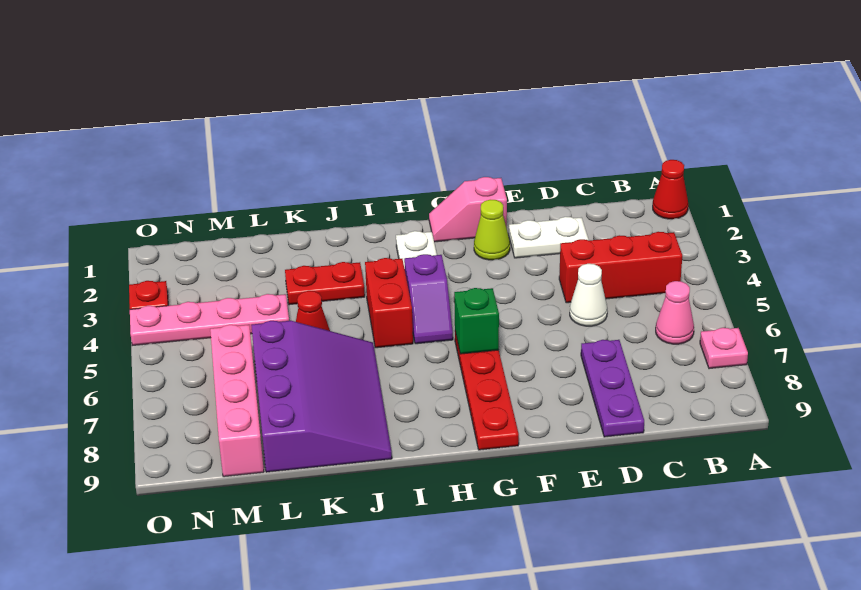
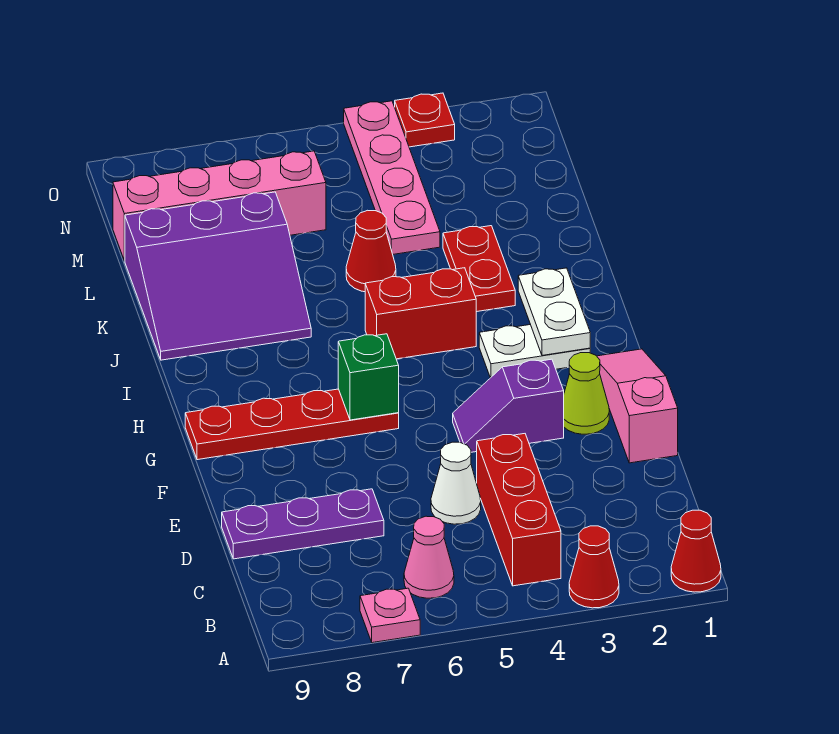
none -> red cone A3 level 1
white plate D2:E2 level 1 -> white plate H2:I2 level 2
pink slope F1:G1 level 1 top F -> pink slope E1:G1 level 1 top E
purple slope H4:H5 level 1 top 4 -> purple slope F3:F4 level 1 top 3
purple slope J6:L9 level 1 top L -> purple slope J7:L9 level 1 top L

